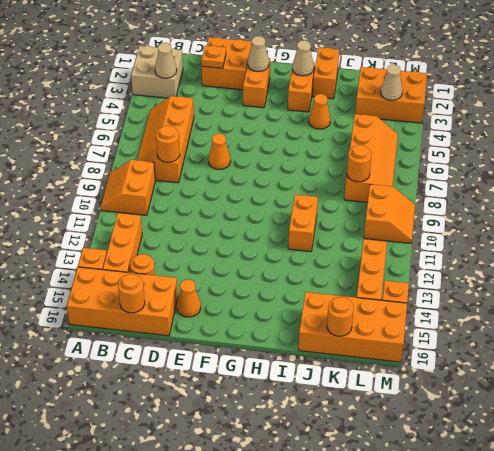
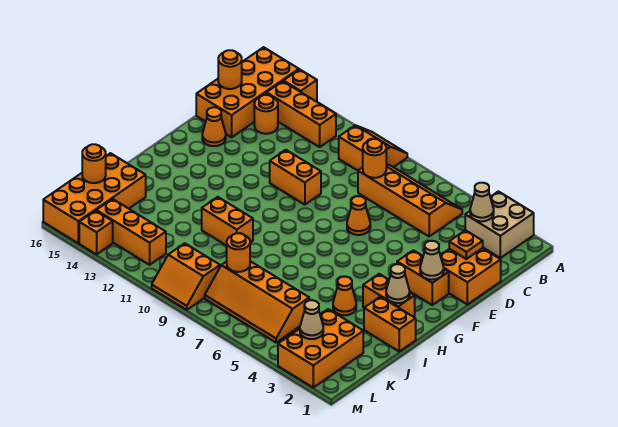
none -> orange brick E10:E11 level 1

